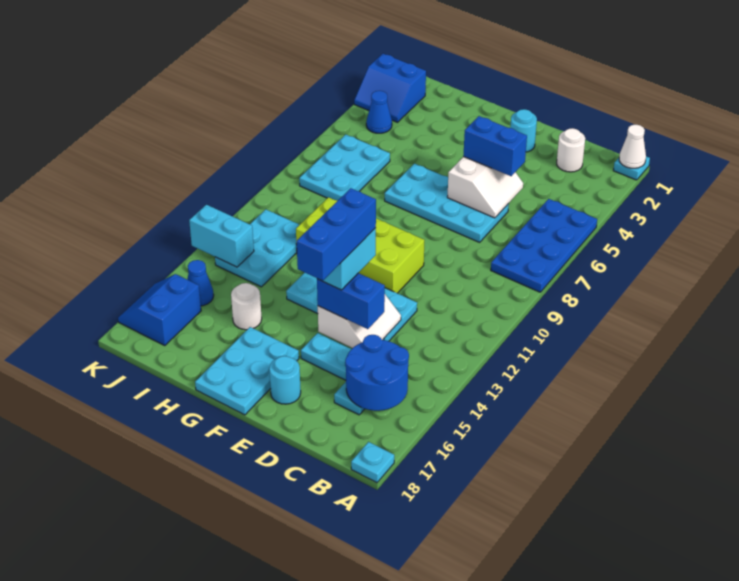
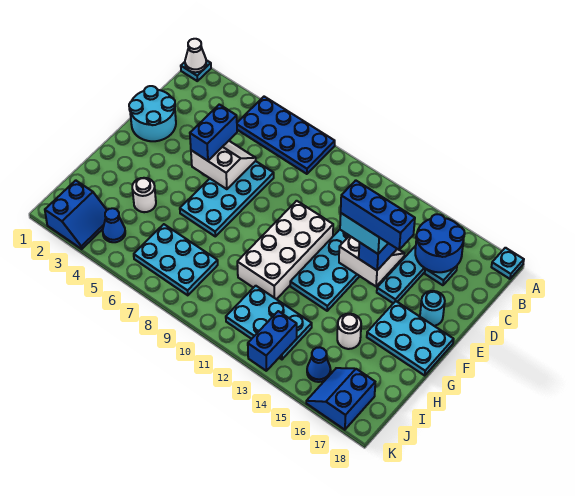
white round brick C2 level 1 -> white round brick H4 level 1
cyan round brick E2 level 1 -> cyan round brick D1:E2 level 1
lime brick E10:H11 level 1 -> white brick E10:H11 level 1
cyan brick J13:K13 level 2 -> blue brick J13:K13 level 2
blue slope J16:K17 level 1 top J -> blue slope J16:K17 level 1 top 17

